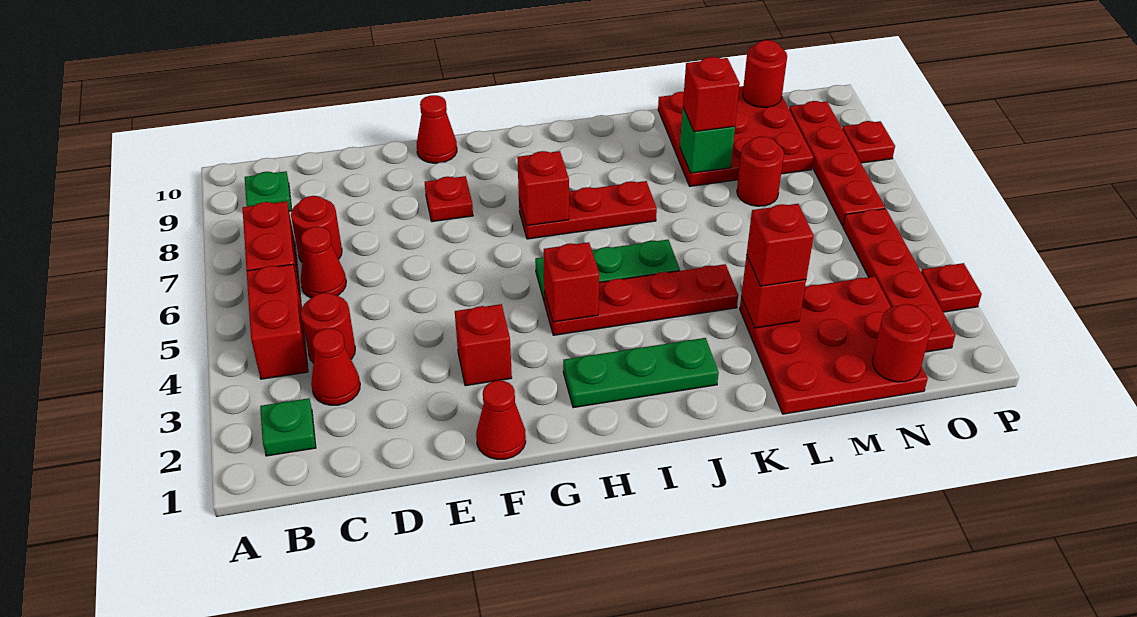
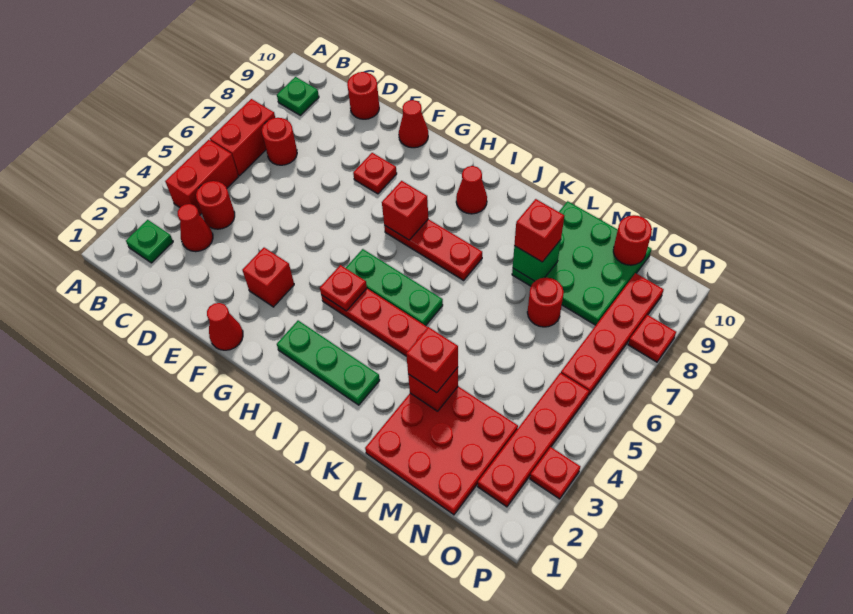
red cone C6 level 1 -> red cone I9 level 1
red brick H4 level 2 -> red plate H4 level 2
red plate L8:N10 level 1 -> green plate L8:N10 level 1
red round brick N1 level 2 -> red round brick D10 level 1

